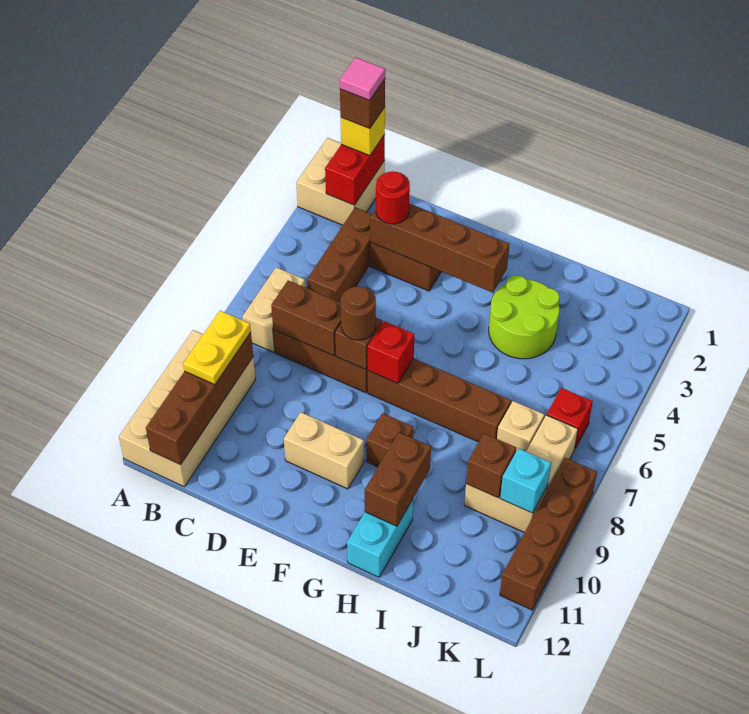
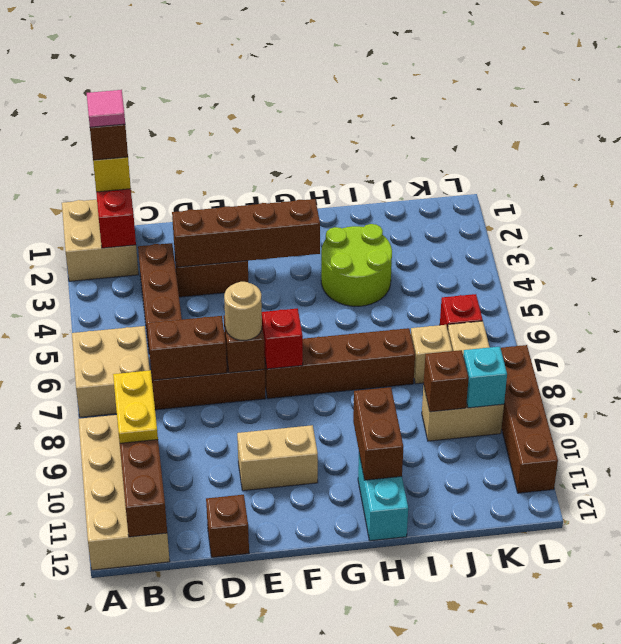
tan brick B6:B7 level 1 -> tan brick A6:B7 level 1
red round brick D3 level 3 -> none
brown round brick E7 level 3 -> tan round brick E7 level 3
brown brick G9 level 1 -> brown brick D12 level 1

